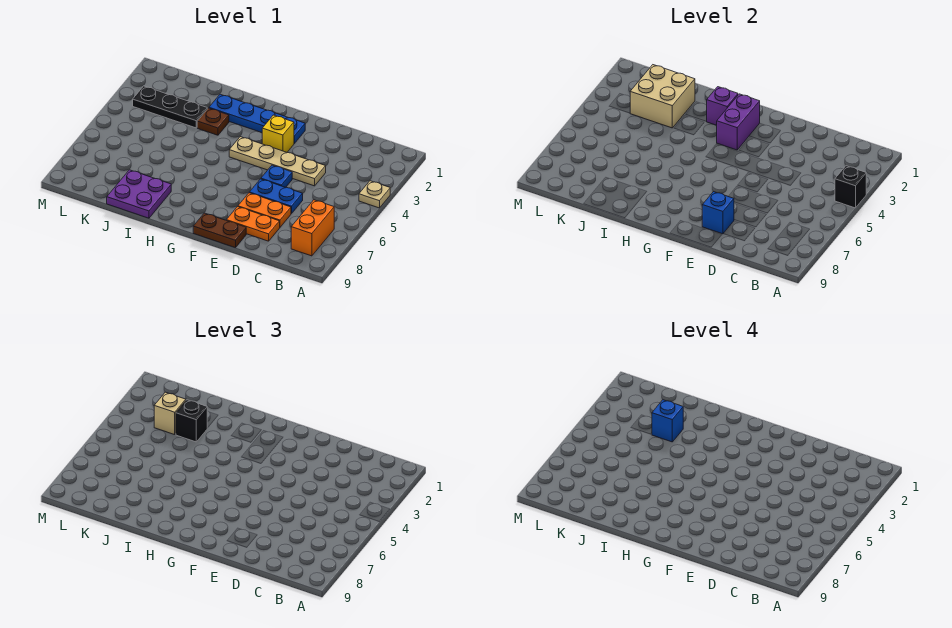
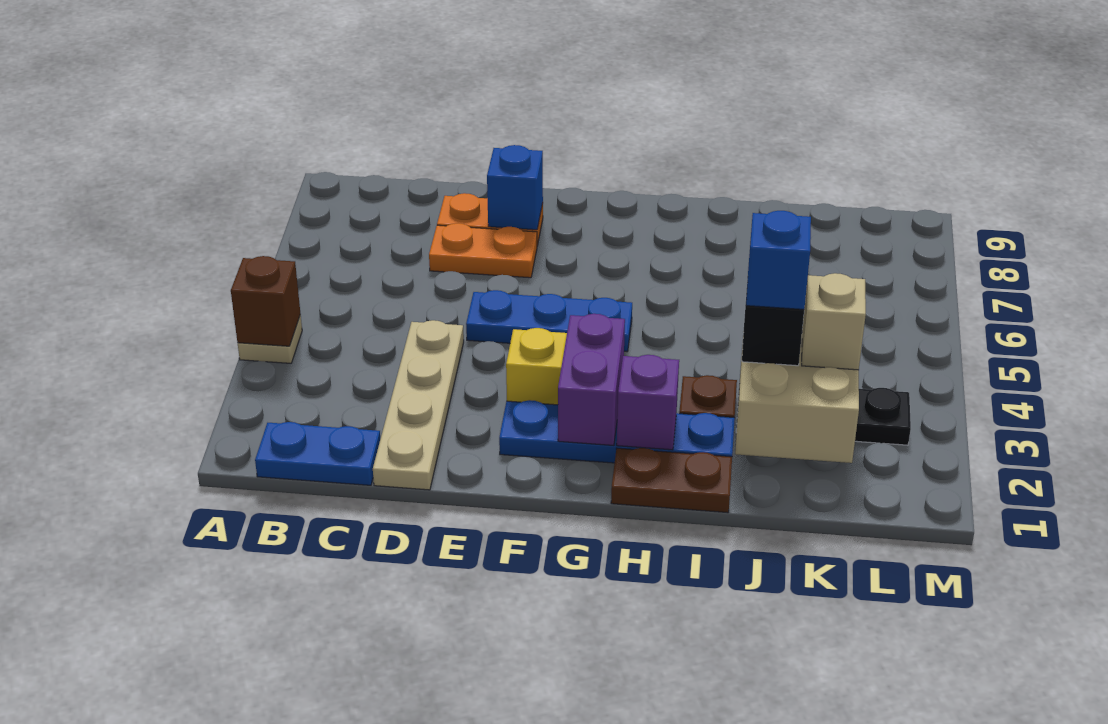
black brick A4 level 2 -> brown brick A4 level 2
orange brick B7:B8 level 1 -> none
tan plate D4:G4 level 1 -> tan plate D1:D4 level 1
blue plate D6:E6 level 1 -> blue plate B1:C1 level 1
blue plate E5 level 1 -> blue plate E5:G5 level 1
brown plate E9:F9 level 1 -> brown plate H1:I1 level 1
purple plate I8:J9 level 1 -> none

